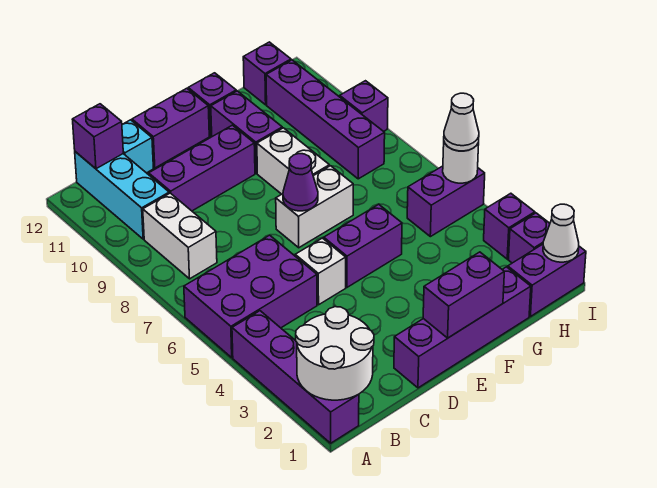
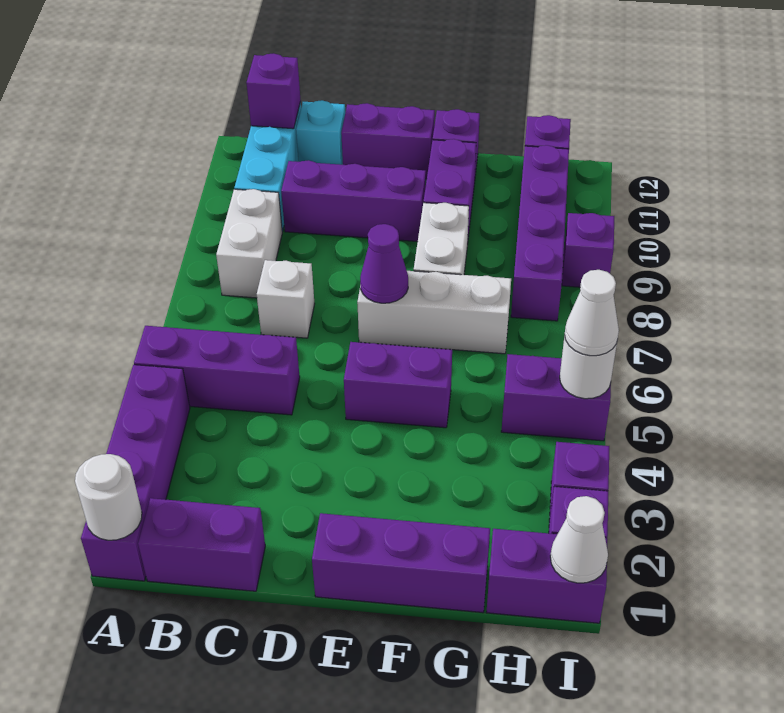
white round brick A1:B2 level 2 -> white round brick A1 level 2
purple brick A5:C6 level 1 -> purple brick A5:C5 level 1
purple brick D1:G1 level 1 -> purple brick E1:G1 level 1
white brick D5 level 1 -> white brick C7 level 1
purple brick E1:F1 level 2 -> purple brick B1:C1 level 1
white brick E7:F7 level 1 -> white brick E7:G7 level 1

